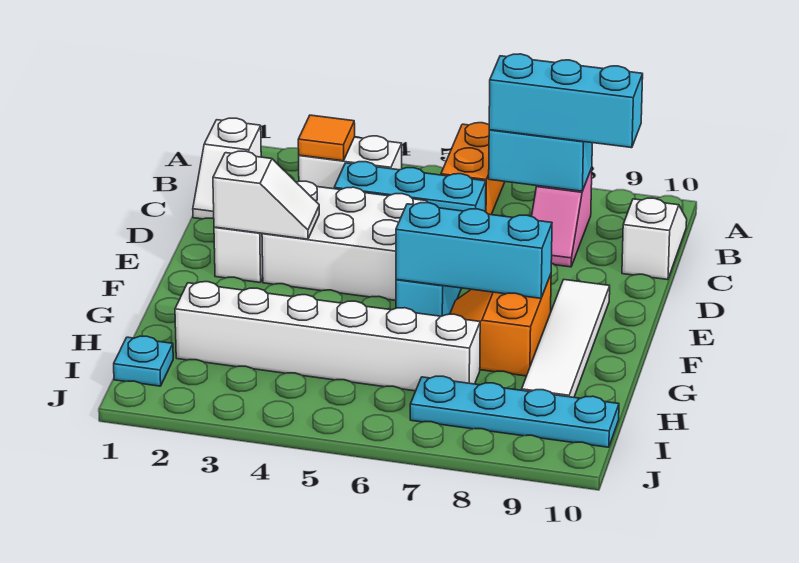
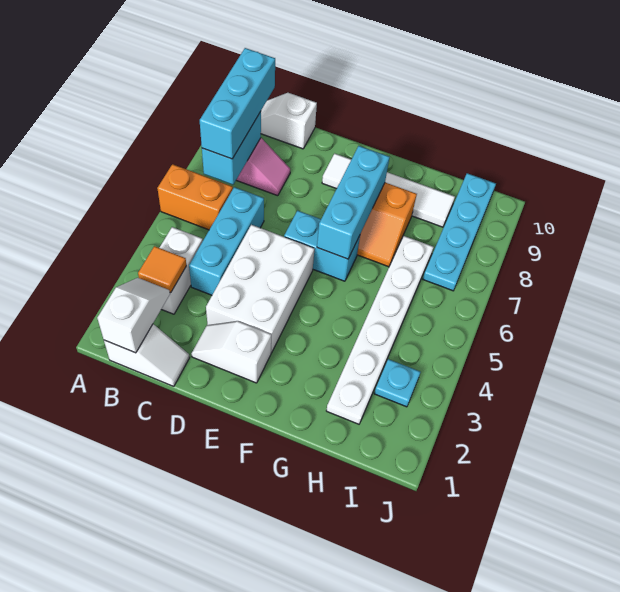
white slope E2:E3 level 2 top 2 -> white slope B1:B2 level 2 top 1
white brick H2:H7 level 1 -> white plate H2:H7 level 1
cyan plate I1 level 1 -> cyan plate I3 level 1

